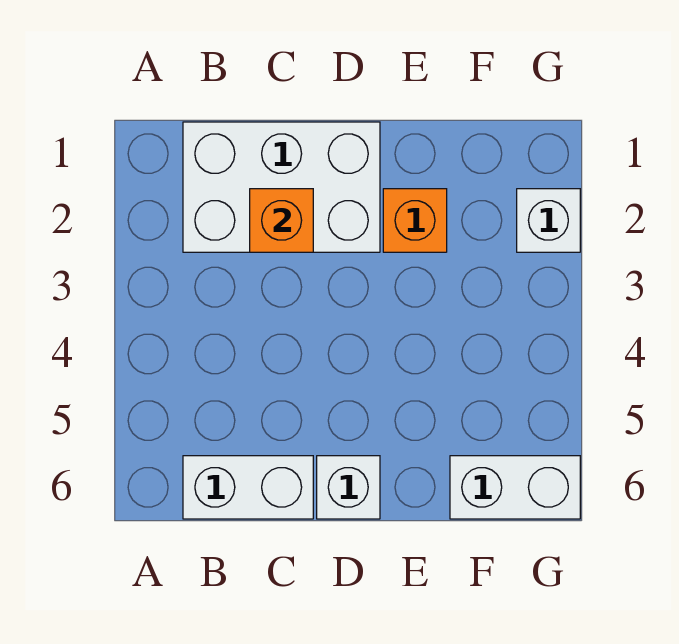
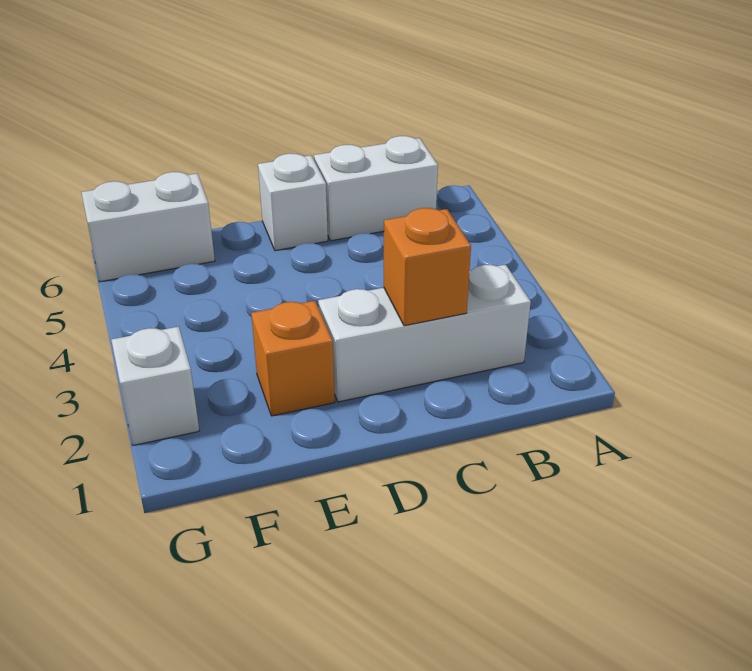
white brick B1:D2 level 1 -> white brick B2:D2 level 1

